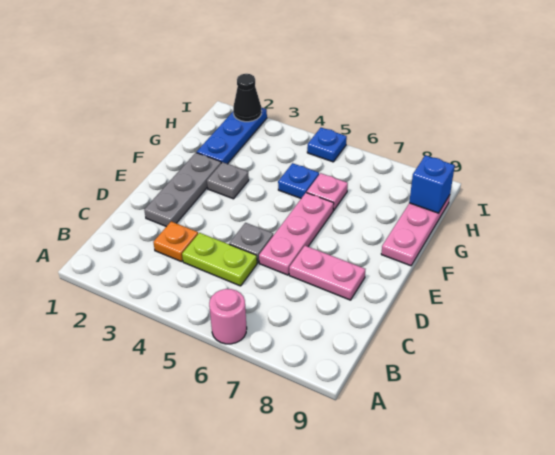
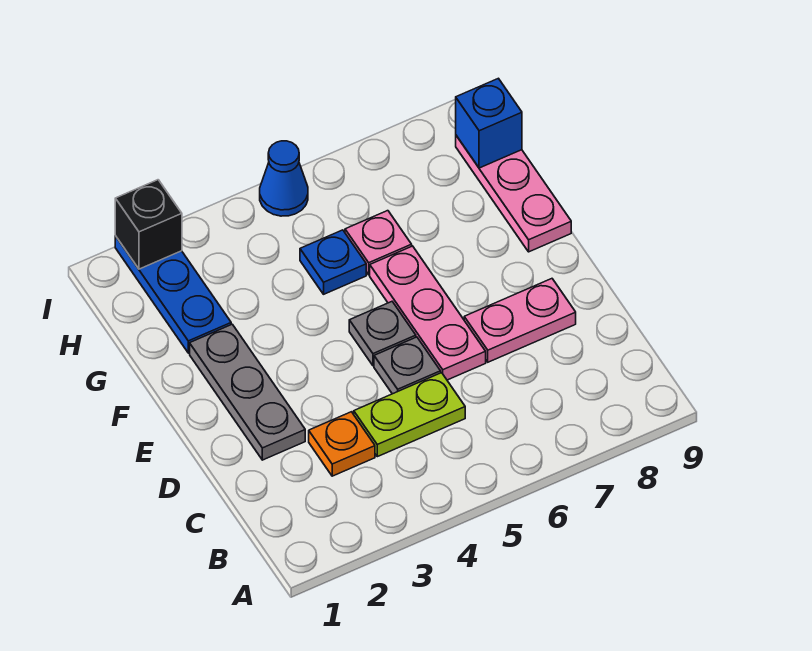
pink round brick A6 level 1 -> none
grey plate F3 level 1 -> grey plate E5 level 1
black cone I2 level 2 -> black brick I2 level 2
blue plate I5 level 1 -> blue cone I5 level 1

